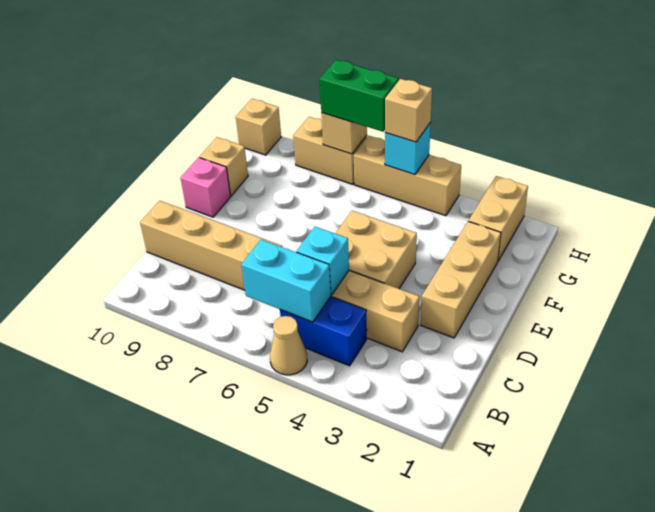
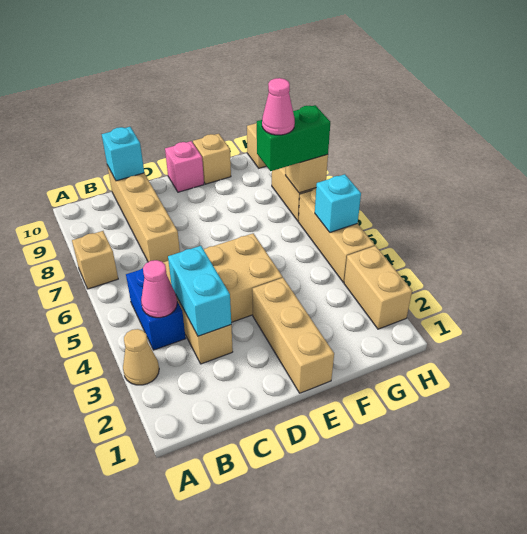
tan cone A5 level 1 -> tan cone A3 level 1
none -> pink cone B4 level 2
cyan brick B5:B6 level 2 -> cyan brick C3:C4 level 2
cyan brick C5 level 2 -> cyan brick C10 level 2
tan brick D2:F2 level 1 -> tan brick E1:E3 level 1
tan brick G2:H2 level 1 -> tan brick H2:H3 level 1
none -> pink cone G7 level 4
tan brick H5 level 3 -> tan brick A7 level 1
green brick H6:H7 level 3 -> green brick G7:H7 level 3

